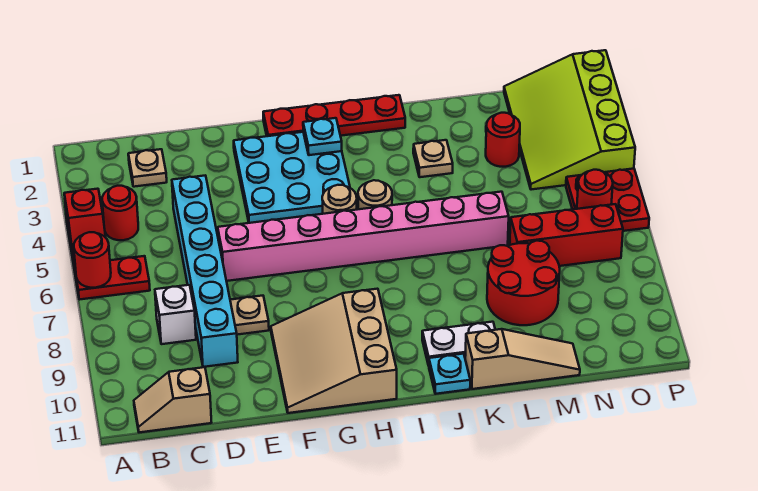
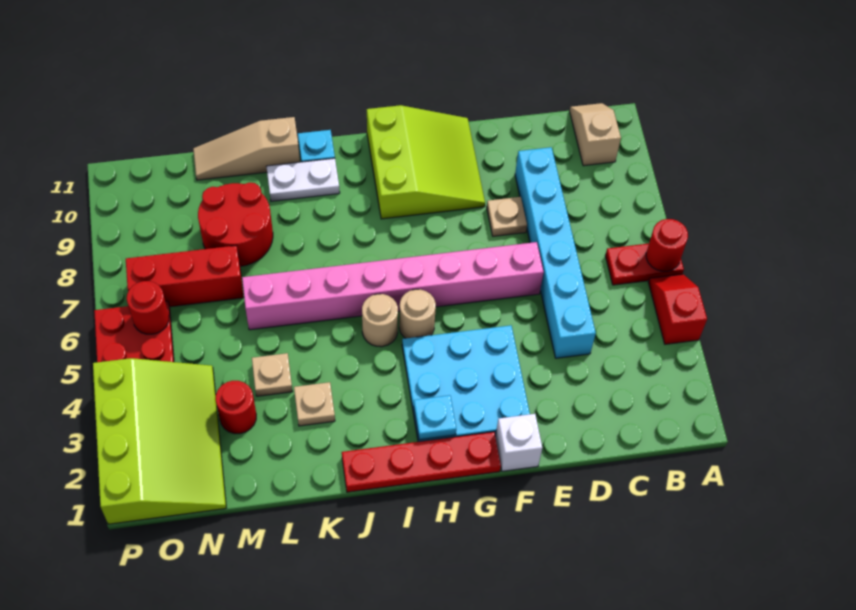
red round brick B4 level 1 -> none
tan slope B11:C11 level 1 top C -> tan slope B10:B11 level 1 top 10
tan plate C2 level 1 -> tan plate L4 level 1
white brick C8 level 1 -> white brick F1 level 1
tan slope F9:H11 level 1 top H -> lime slope F9:H11 level 1 top H

